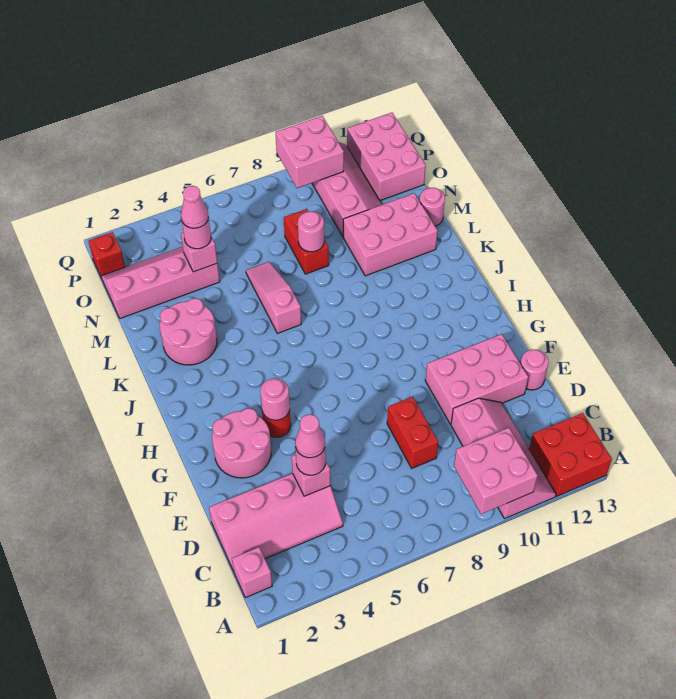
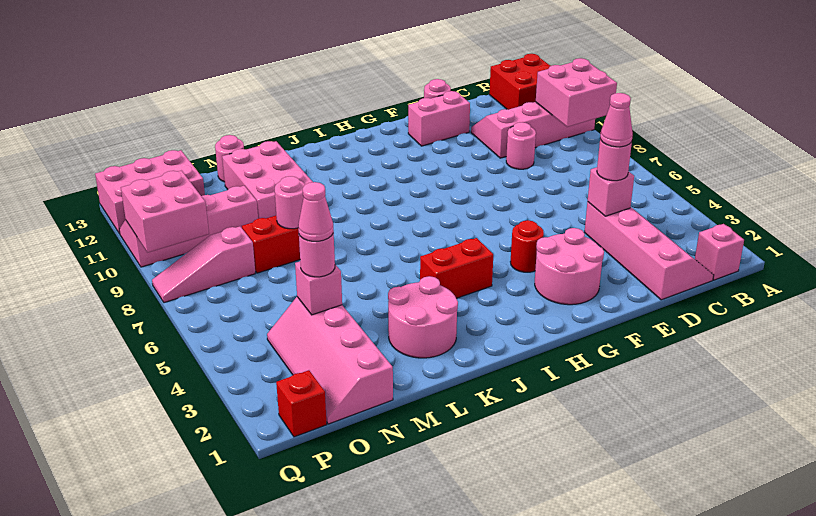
red brick D8:E8 level 1 -> red brick I4:J4 level 1
pink brick E10:F12 level 1 -> pink brick E12:F12 level 1
pink round brick G4 level 2 -> pink round brick D9 level 1
pink slope K6:M6 level 1 top K -> pink slope O8:Q8 level 1 top O

